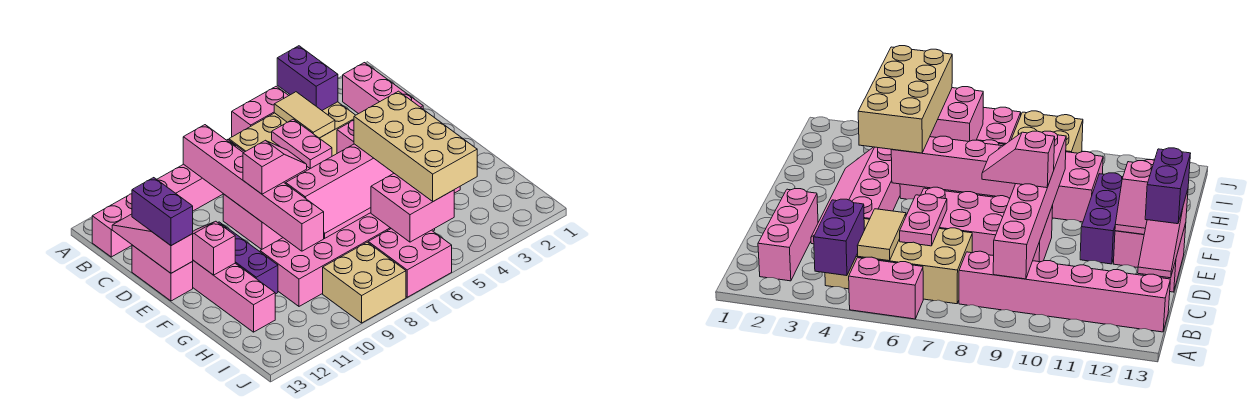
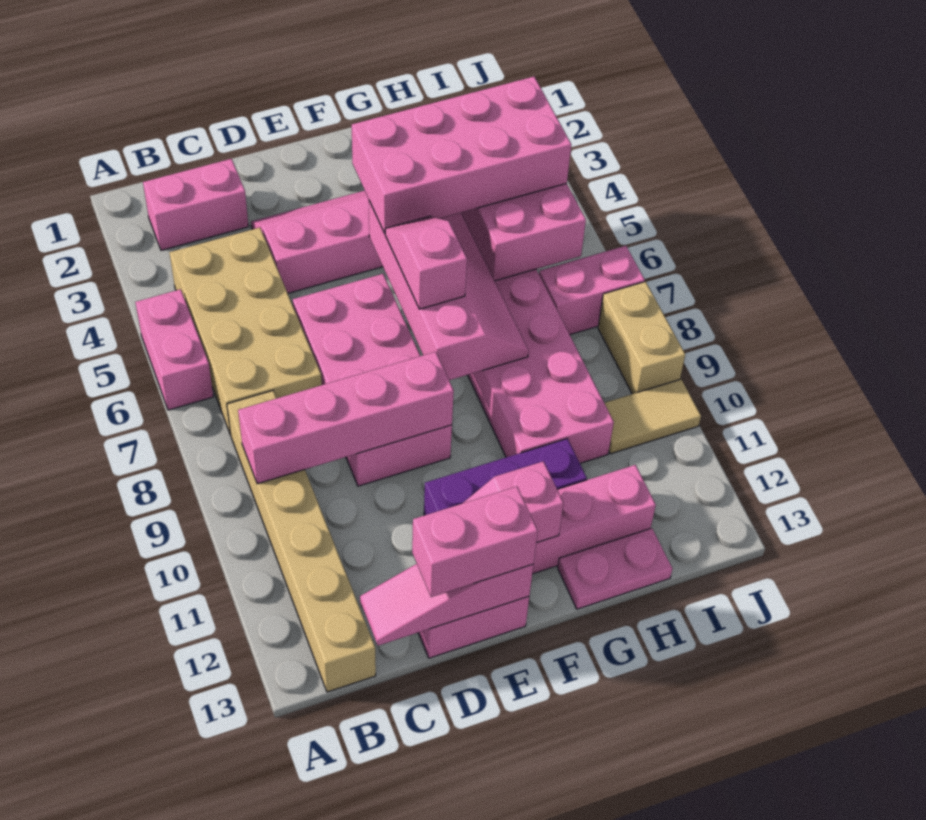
purple brick A4:B4 level 2 -> none
pink brick B2:D2 level 1 -> pink brick B2:C2 level 1
tan tile B5:C5 level 2 -> tan tile I10:J10 level 1
pink brick B8:B13 level 1 -> tan brick B8:B13 level 1
pink brick B9:G9 level 2 -> pink brick B9:E9 level 2
pink plate C6:D6 level 2 -> pink plate G13:H13 level 1
purple brick D13:E13 level 3 -> pink brick D13:E13 level 3
pink slope E8:E9 level 3 top 9 -> pink slope F6:F7 level 3 top 7
tan brick F4:I5 level 3 -> pink brick F4:I5 level 3
pink brick I6:J7 level 1 -> pink brick I7:J7 level 1
tan brick I8:J9 level 1 -> tan brick J8:J9 level 1

